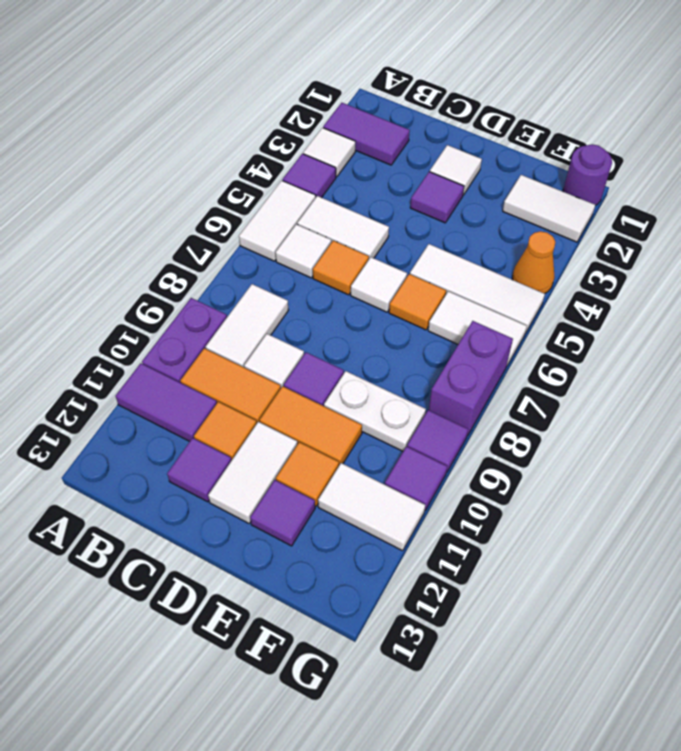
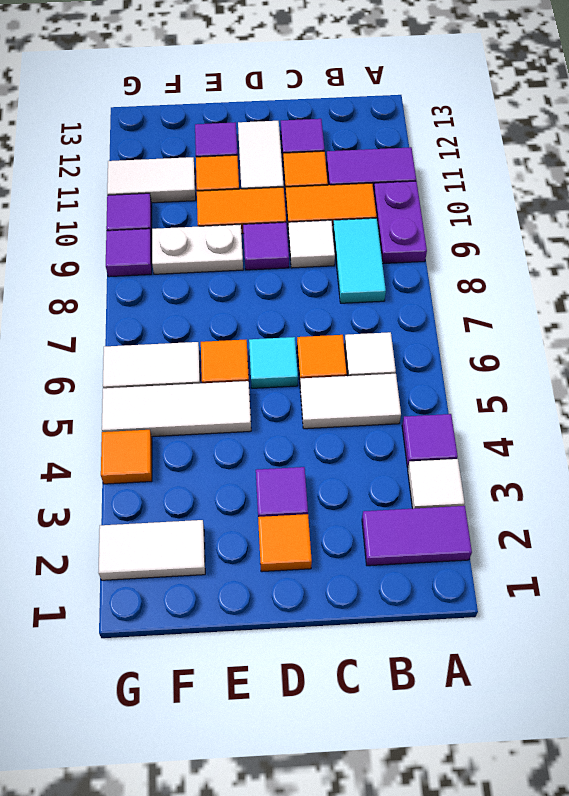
white tile A5:A6 level 1 -> none
white tile B8:B9 level 1 -> cyan tile B8:B9 level 1
white tile D2 level 1 -> orange tile D2 level 1
white tile D6 level 1 -> cyan tile D6 level 1
purple round brick G1 level 1 -> none
orange cone G4 level 1 -> orange tile G4 level 1
purple brick G7:G8 level 1 -> none

